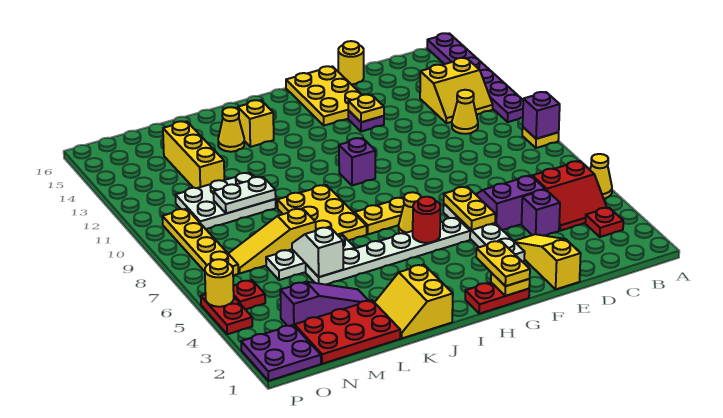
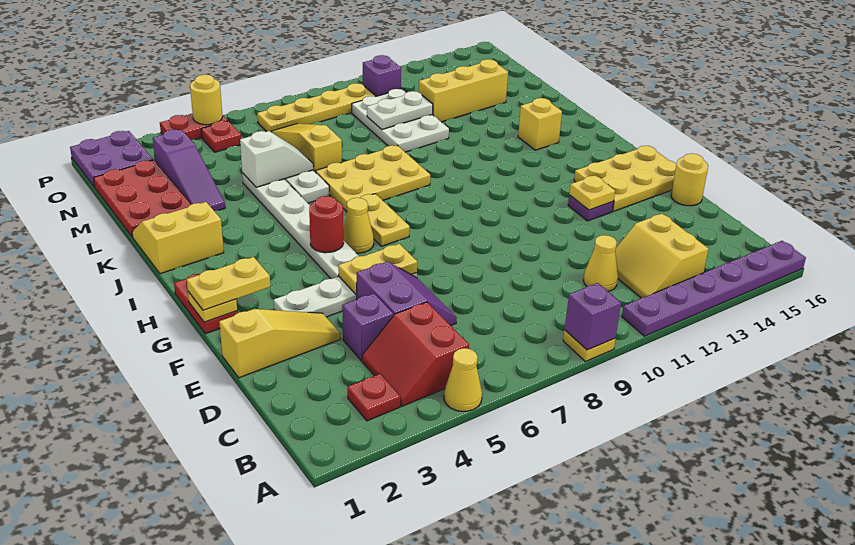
purple brick H10 level 1 -> purple brick O11 level 1
yellow cone K14 level 1 -> none
white plate L10:M10 level 2 -> white plate M10:M11 level 2

